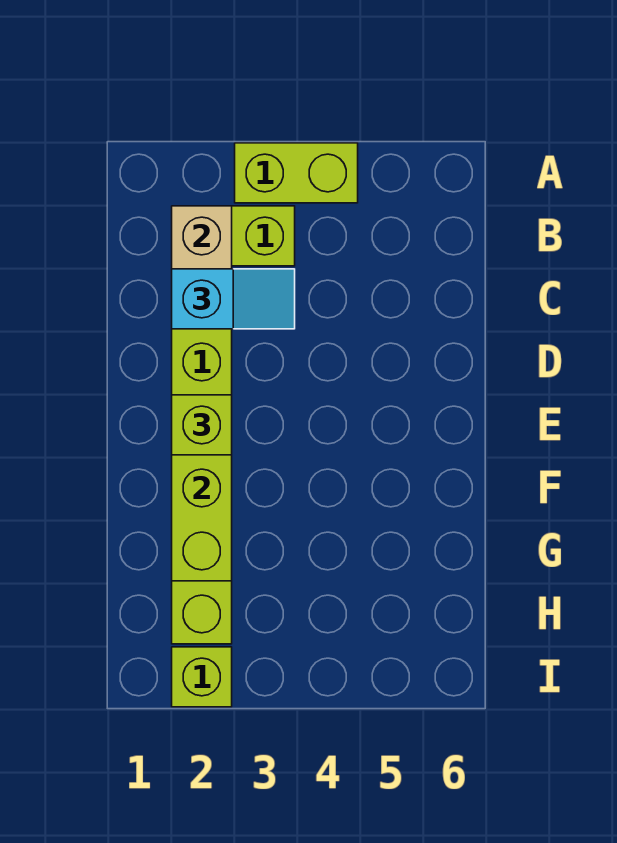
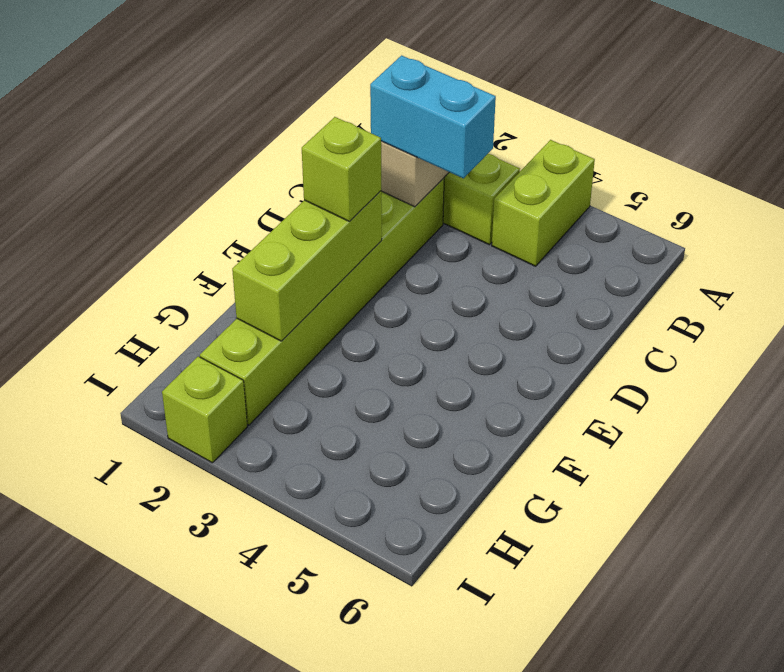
lime brick A3:A4 level 1 -> lime brick A4:B4 level 1
cyan slope C2:C3 level 3 top 2 -> cyan brick C2:C3 level 3

